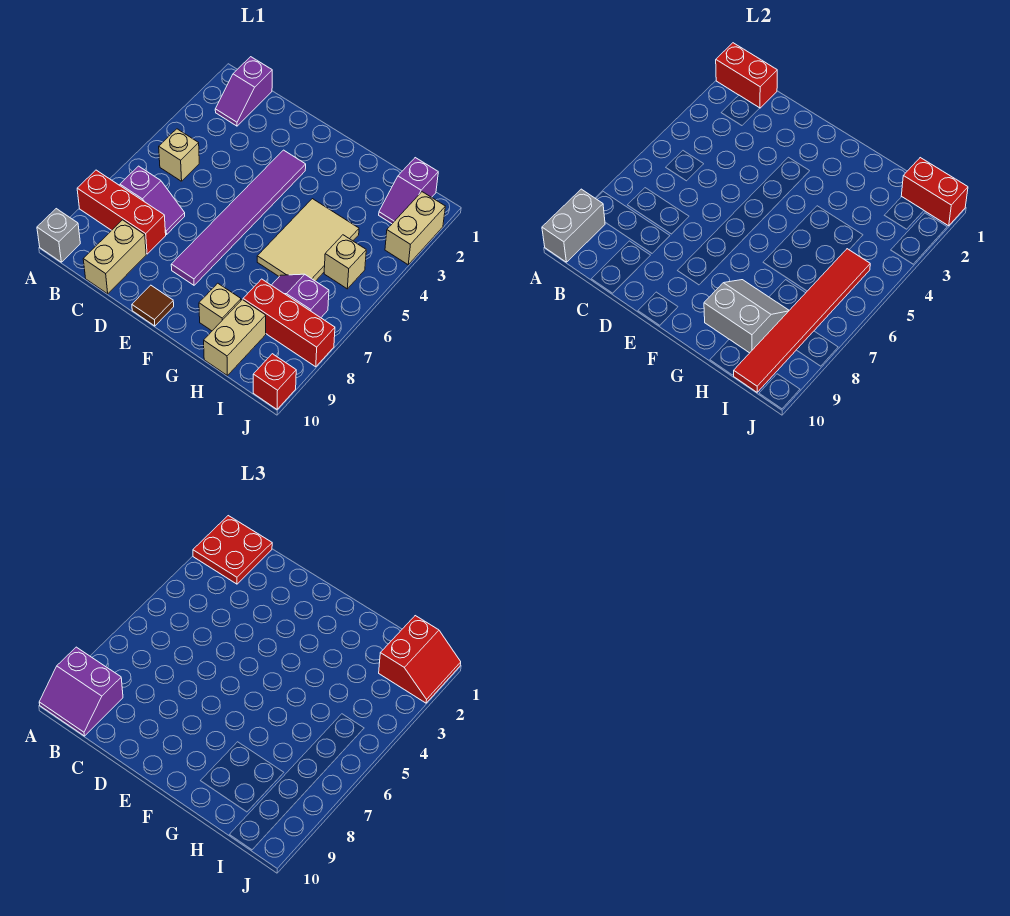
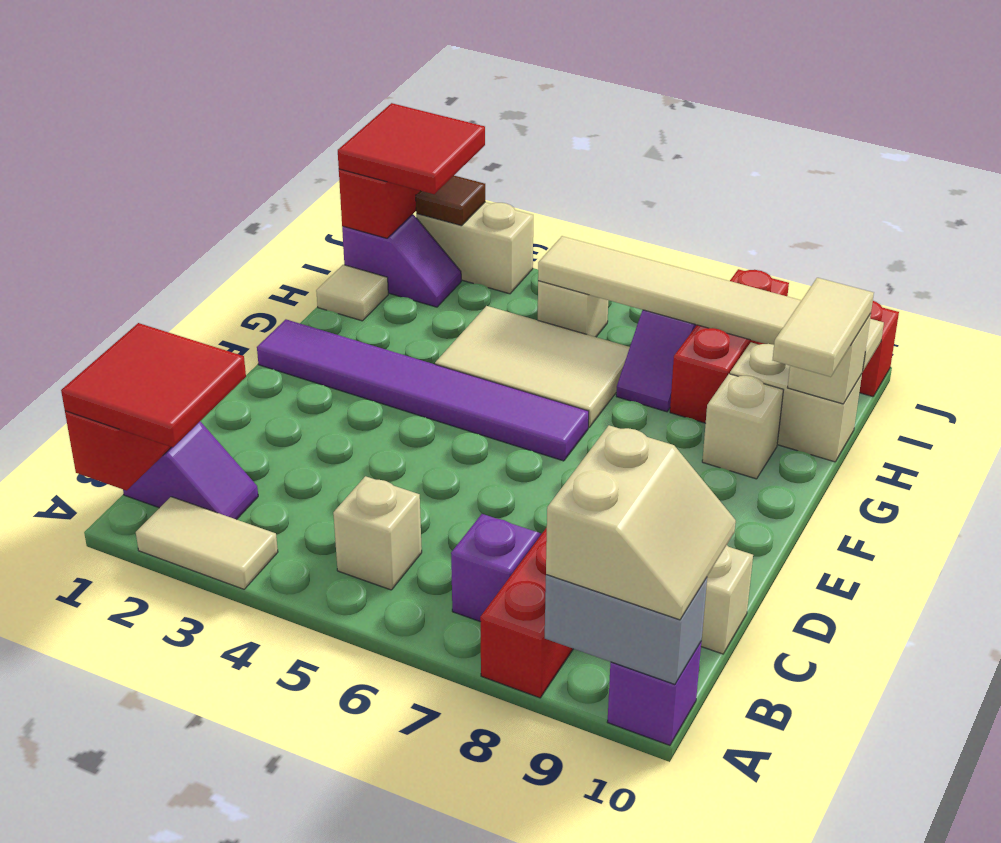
red plate A1:B2 level 3 -> red tile A1:B2 level 3
none -> tan tile A2:A3 level 1
purple slope A9:B10 level 3 top 9 -> tan slope A9:B10 level 3 top 9
grey brick A10 level 1 -> purple brick A10 level 1
purple tile E3:E8 level 1 -> purple tile F1:F6 level 1
brown tile E10 level 1 -> brown tile J2 level 2
grey slope G8:H9 level 2 top 9 -> none
none -> tan tile G10:H10 level 3
none -> tan tile H1 level 1
none -> tan brick H10 level 2
red slope I1:J2 level 3 top I -> red tile I1:J2 level 3
red tile I5:I10 level 2 -> tan tile I5:I10 level 2

